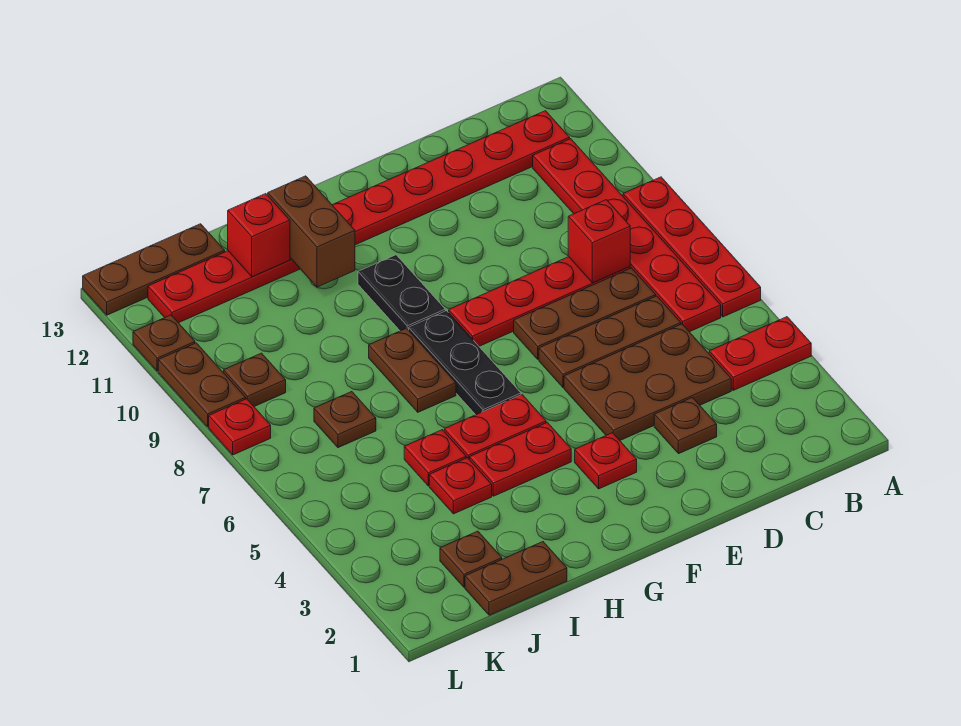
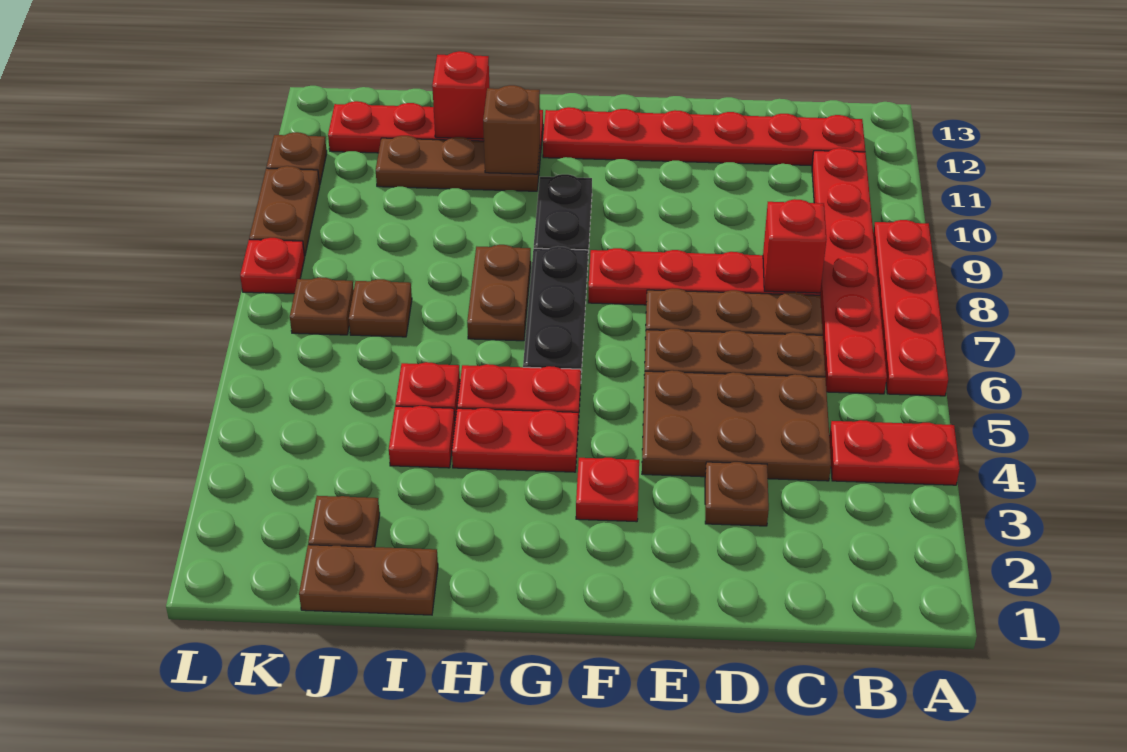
brown brick H11:H12 level 2 -> brown brick H11 level 2
brown plate J13:L13 level 1 -> brown plate H11:J11 level 1
brown plate K9 level 1 -> brown plate K7 level 1

